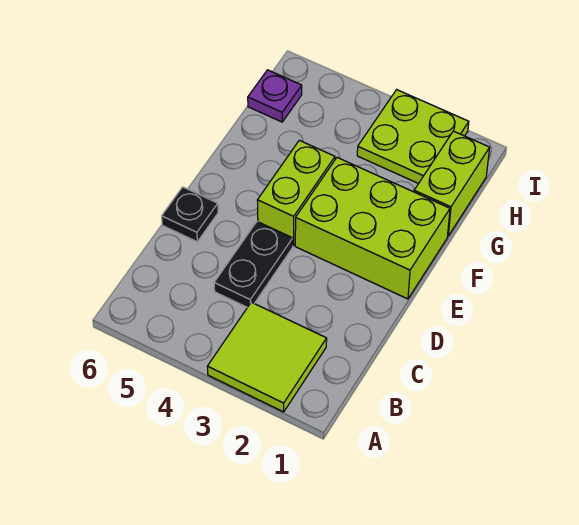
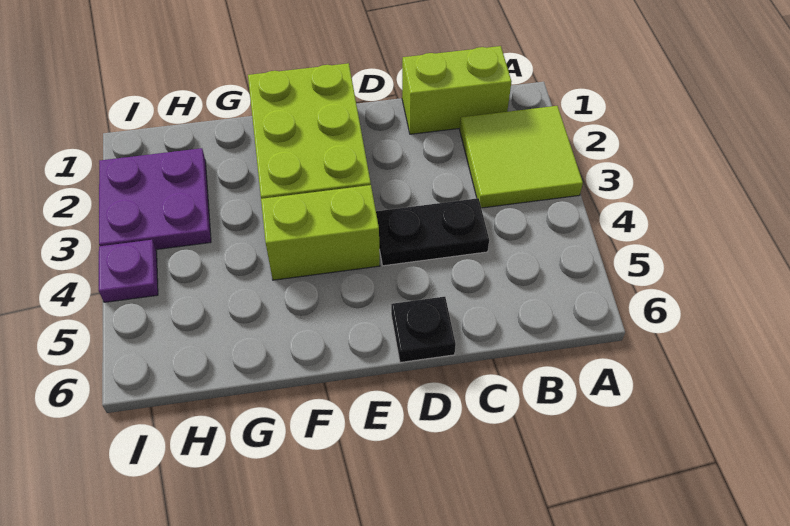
lime brick G1:H1 level 1 -> lime brick B1:C1 level 1
lime plate H2:I3 level 1 -> purple plate H2:I3 level 1
purple plate H6 level 1 -> purple plate I4 level 1

